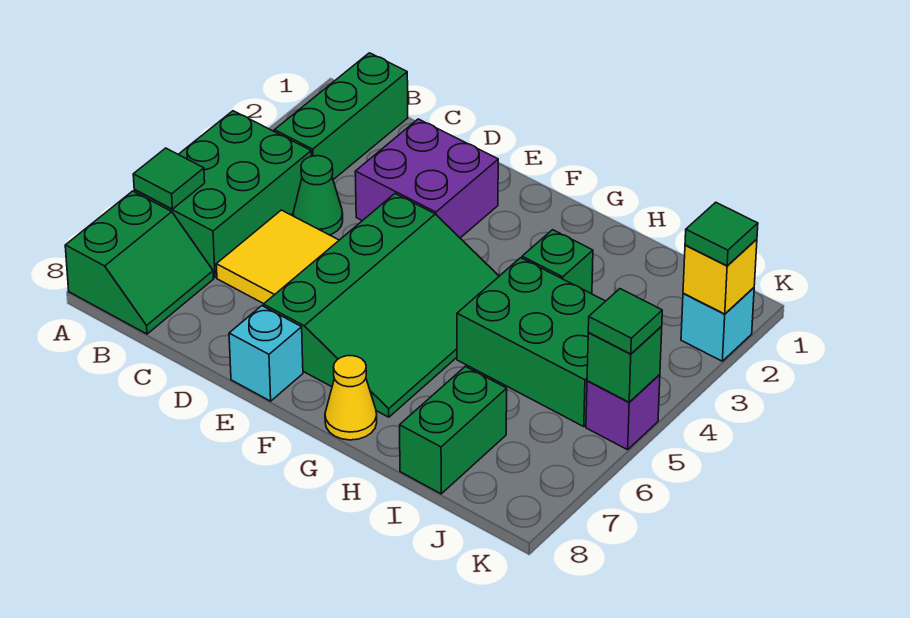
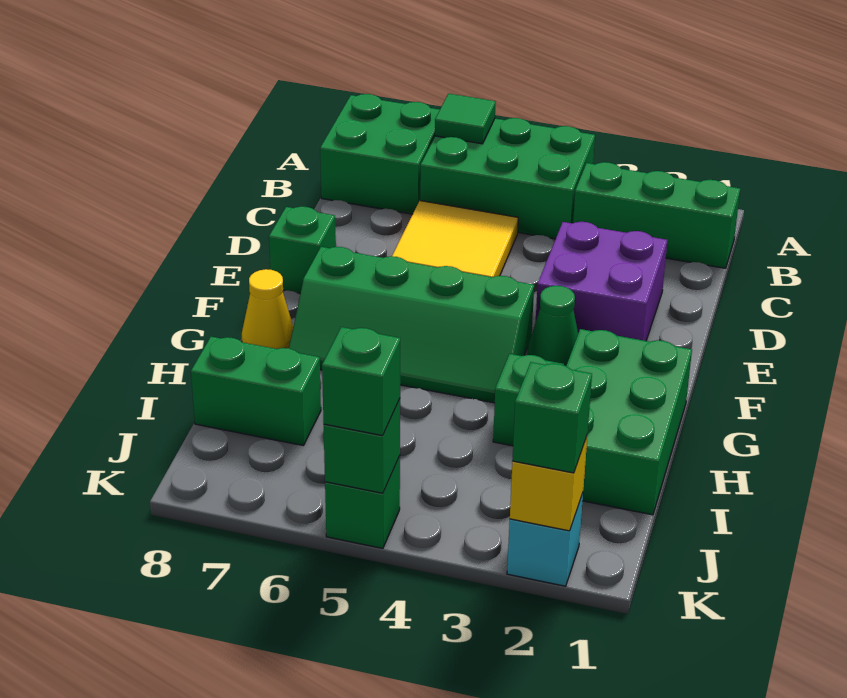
green slope A7:B8 level 1 top A -> green brick A7:B8 level 1
green cone C4 level 1 -> green cone F3 level 1
green slope E4:G7 level 1 top E -> green slope F4:G7 level 1 top F
cyan brick E8 level 1 -> green brick E8 level 1
green brick H4:J5 level 1 -> green brick G1:I2 level 1
green tile K2 level 3 -> green brick K2 level 3
purple brick K5 level 1 -> green brick K5 level 1
green tile K5 level 3 -> green brick K5 level 3

